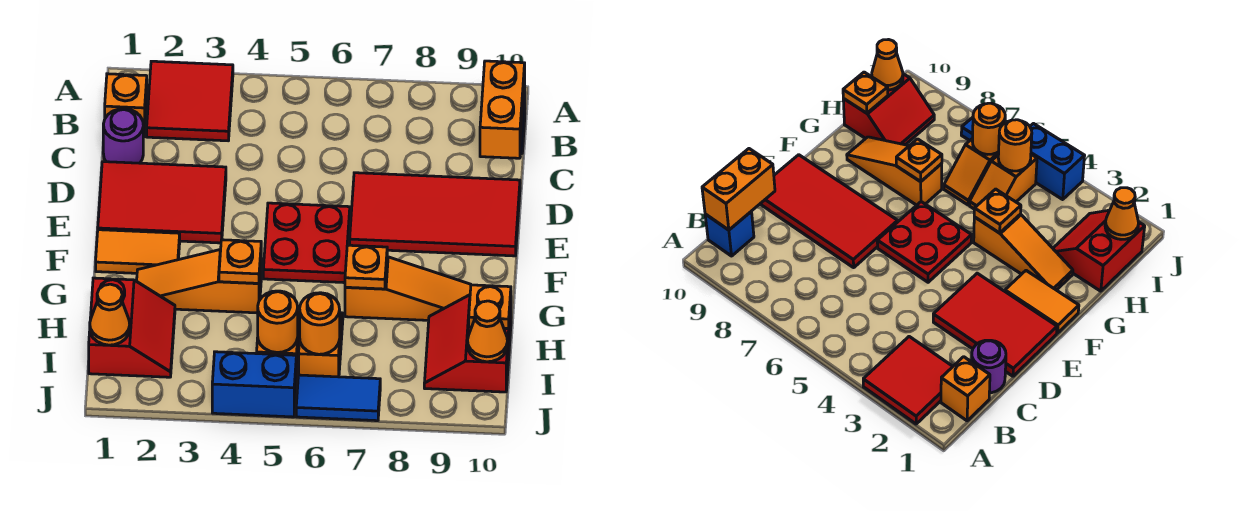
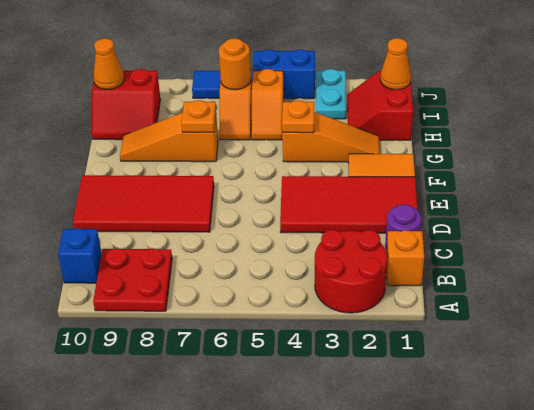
red tile A2:B3 level 1 -> red round brick A2:B3 level 1
orange brick B10:C10 level 2 -> none
red tile D1:E3 level 1 -> red tile D1:E4 level 1
red plate E5:F6 level 1 -> red plate A8:B9 level 1
red slope H9:I10 level 1 top 10 -> red slope H9:I10 level 1 top I
orange plate H10 level 2 -> none
none -> cyan plate I3:J3 level 1
orange round brick I5 level 2 -> none

